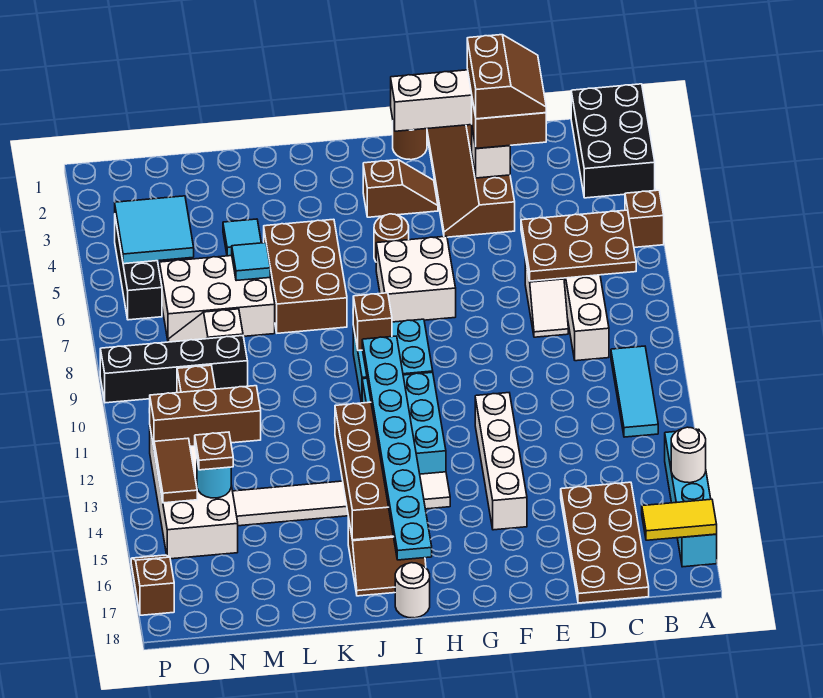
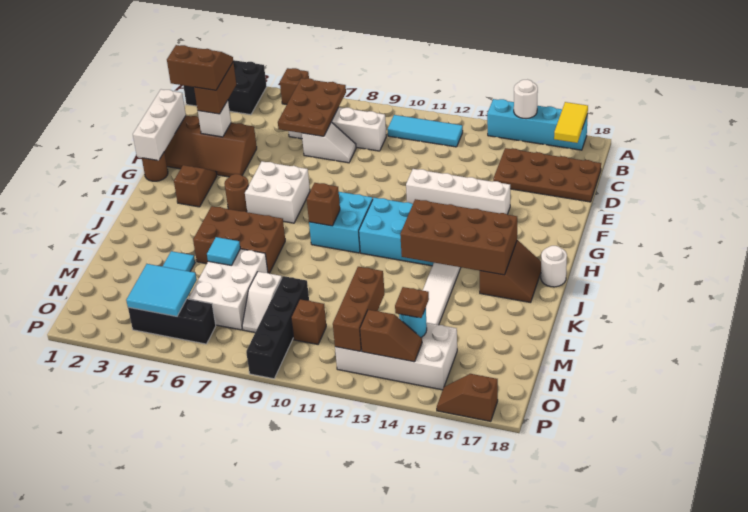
cyan plate I11:I18 level 3 -> none
brown tile O13:O14 level 2 -> brown slope O13:O14 level 2 top 13

